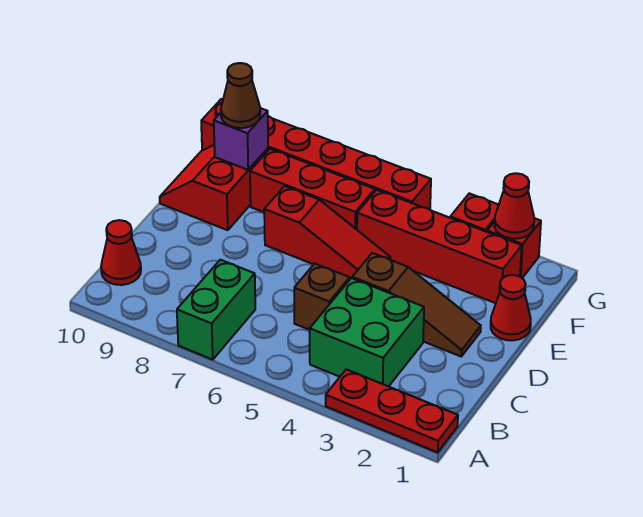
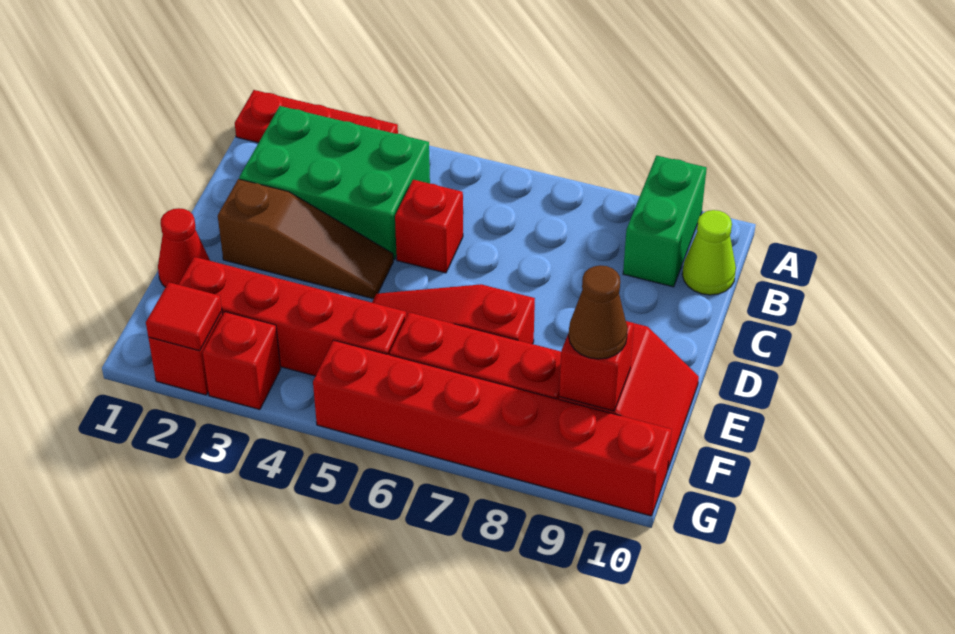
green brick A7:B7 level 1 -> green brick A9:B9 level 1
green brick B3:C4 level 1 -> green brick B2:C4 level 1
red cone B10 level 1 -> lime cone B10 level 1
brown brick C5 level 1 -> red brick C5 level 1
brown slope D2:D4 level 1 top 4 -> brown slope D2:D4 level 1 top 2
purple brick F9 level 2 -> red brick F9 level 2
red cone G2 level 2 -> red tile G2 level 2

